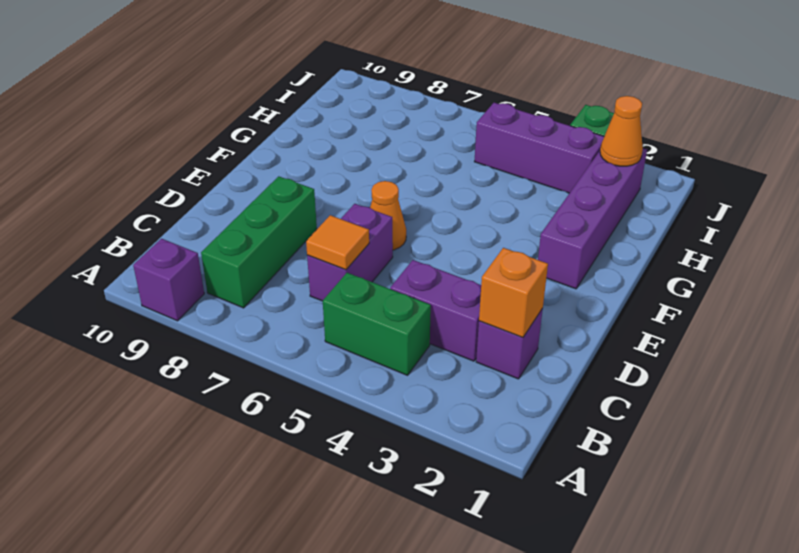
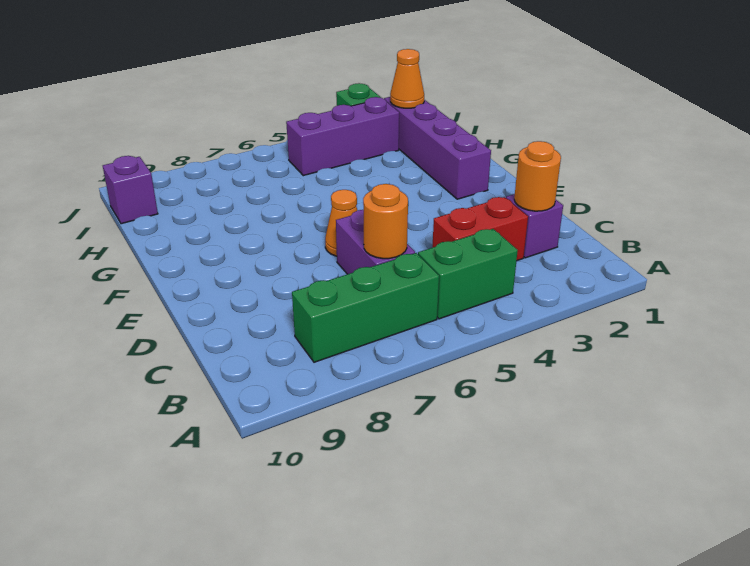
purple brick A9 level 1 -> purple brick I10 level 1
green brick B8:D8 level 1 -> green brick B6:B8 level 1
orange brick C2 level 2 -> orange round brick C2 level 2
purple brick C3:C4 level 1 -> red brick C3:C4 level 1
orange tile C6 level 2 -> orange round brick C6 level 2

